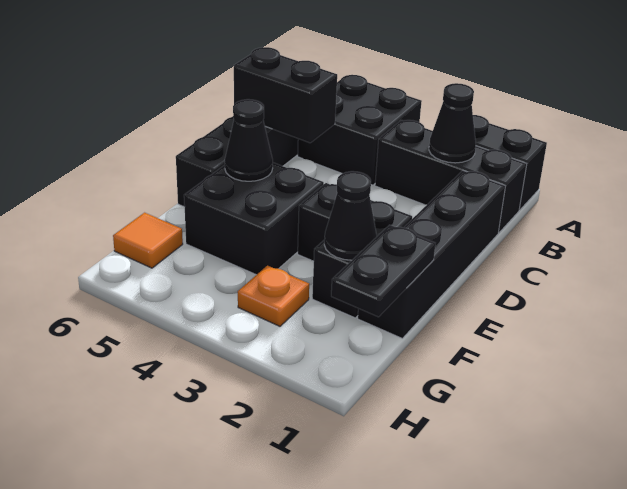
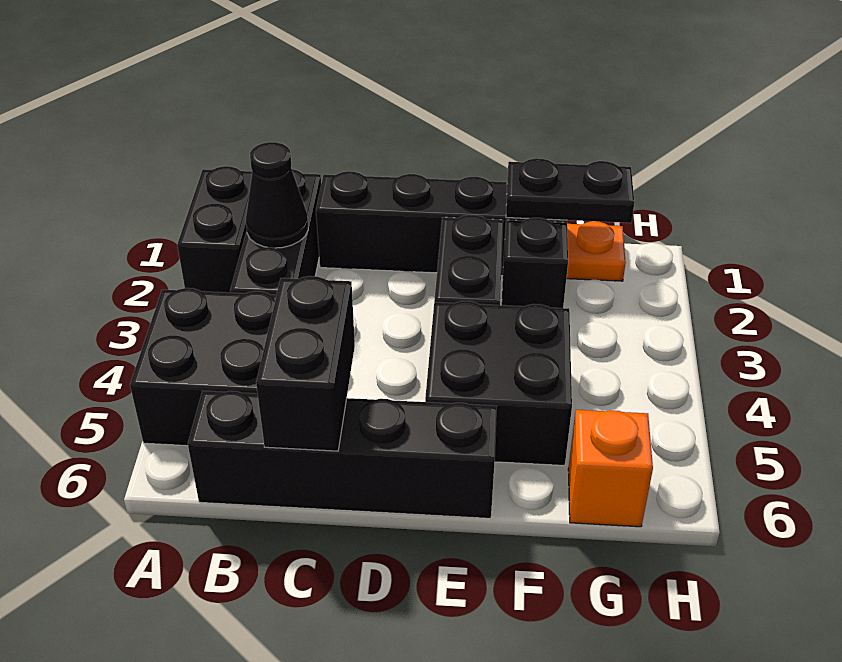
black cone E5 level 2 -> none
black cone F2 level 2 -> none
orange plate G3 level 1 -> orange plate G1 level 1
orange tile G6 level 1 -> orange brick G6 level 1

